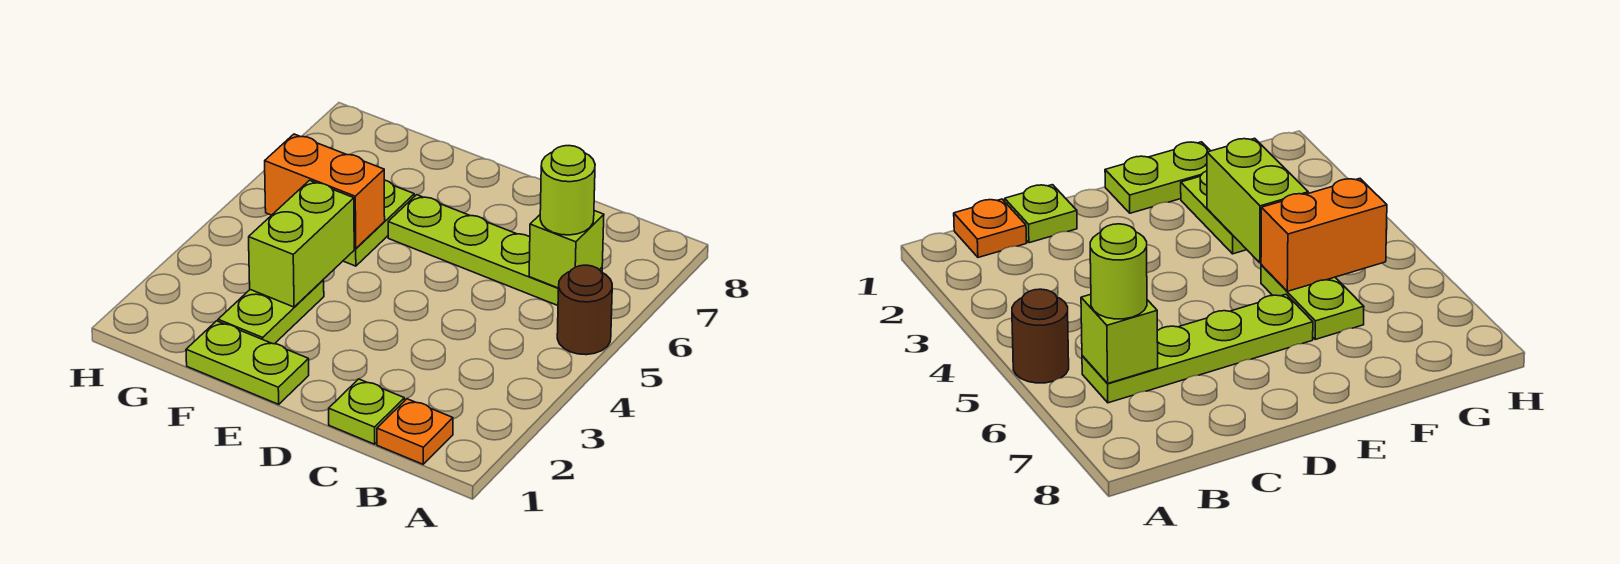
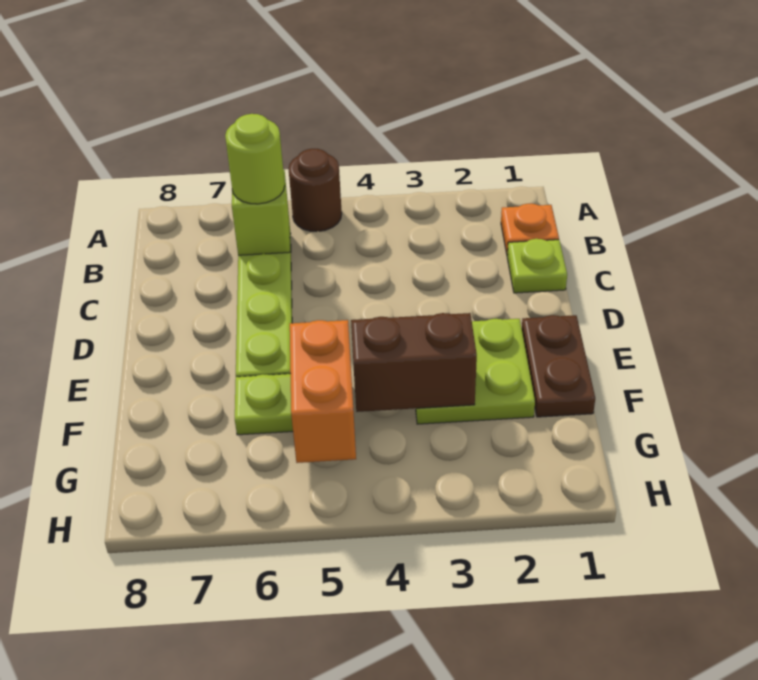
lime plate E1:F1 level 1 -> brown plate E1:F1 level 1
lime plate F2:F3 level 1 -> lime plate E2:F3 level 1
lime brick F3:F4 level 2 -> brown brick F3:F4 level 2

